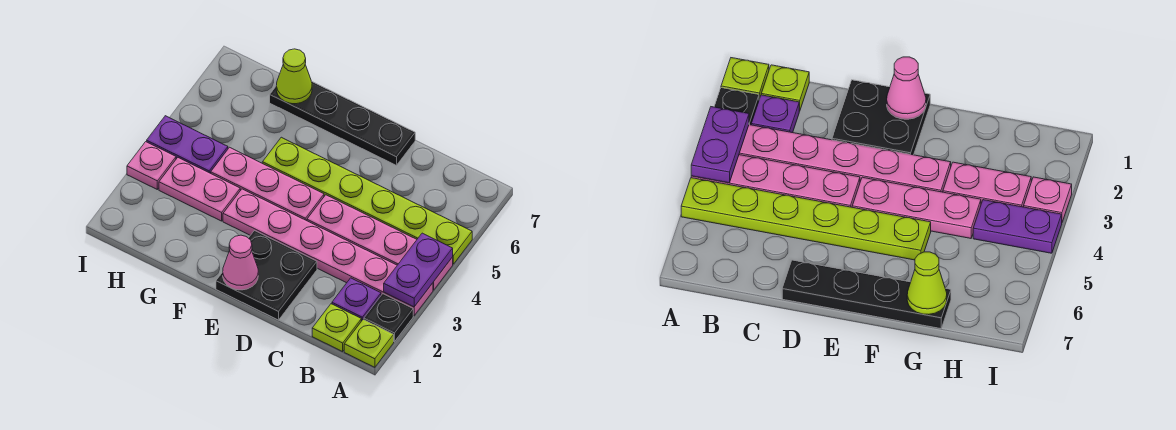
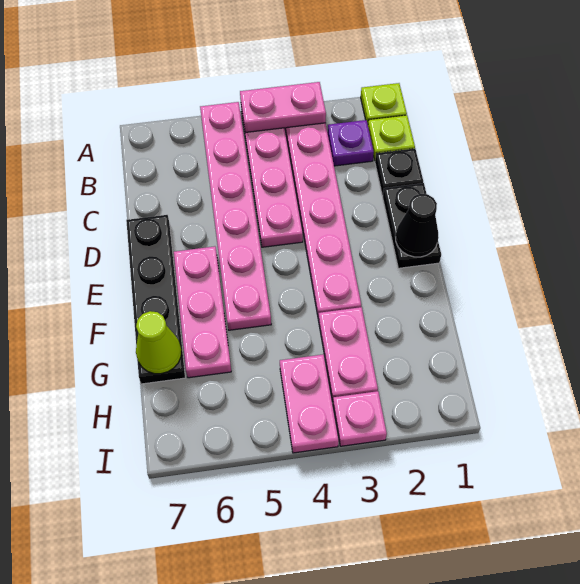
black plate A2 level 1 -> black plate C1 level 1
purple plate A3:A4 level 2 -> pink plate A3:A4 level 2
lime plate A5:F5 level 1 -> pink plate A5:F5 level 1
black plate D1:E2 level 1 -> black plate D1:E1 level 1
pink cone E1 level 2 -> black cone E1 level 2
pink plate E4:G4 level 1 -> pink plate E6:G6 level 1
purple plate H4:I4 level 1 -> pink plate H4:I4 level 1

